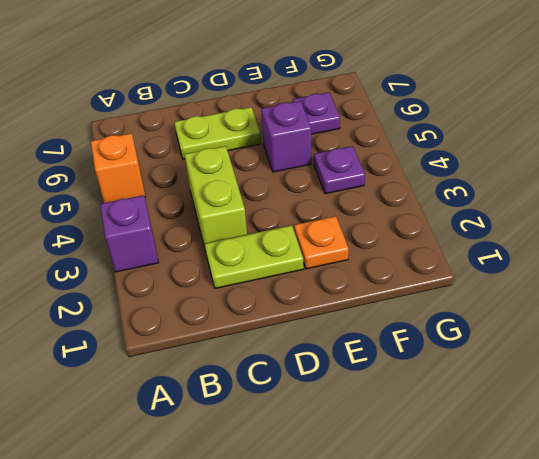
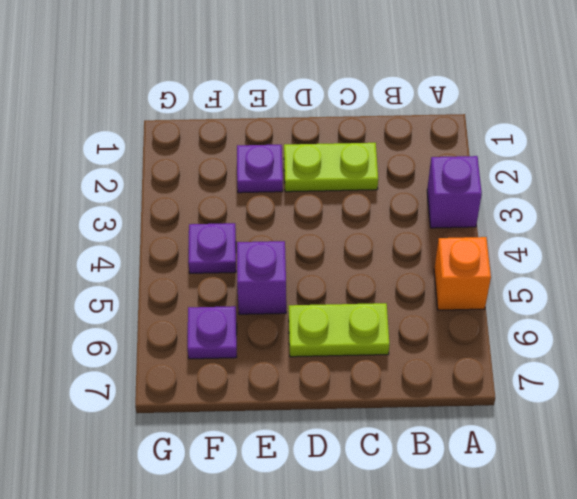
lime brick C3:C4 level 1 -> none
orange plate E2 level 1 -> purple plate E2 level 1

